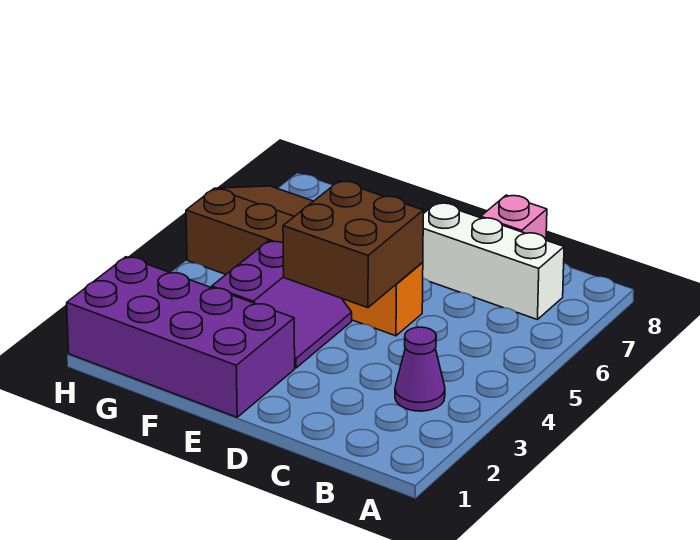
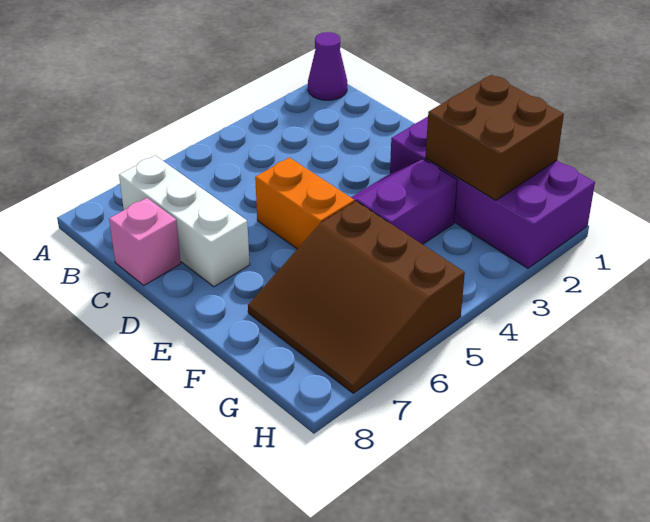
purple cone B3 level 1 -> purple cone A1 level 1
brown brick D4:E5 level 2 -> brown brick F1:G2 level 2

